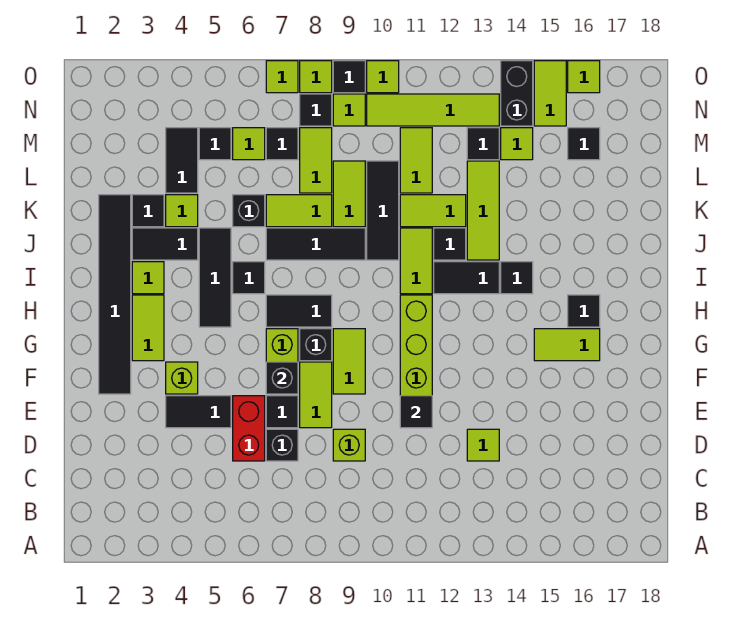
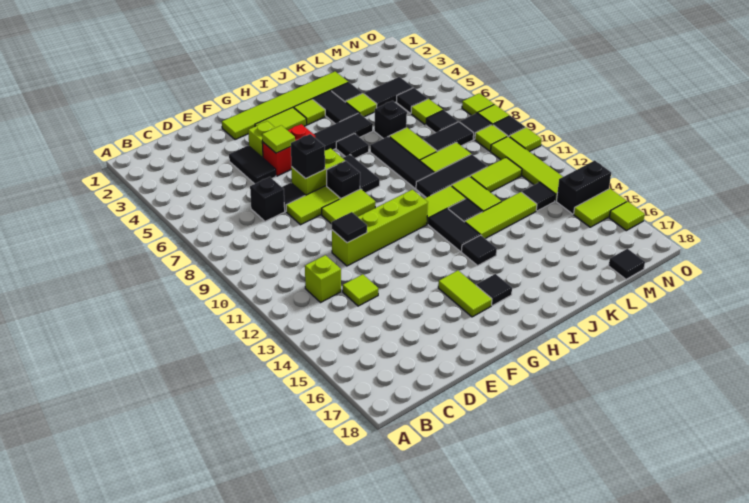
red brick D6:E6 level 1 -> red brick F5:G5 level 1
lime brick D9 level 1 -> lime brick C12 level 1
black tile F2:K2 level 1 -> lime tile F2:K2 level 1
lime tile L8:M8 level 1 -> black tile L8:M8 level 1
lime tile M14 level 1 -> lime tile F5 level 2
black tile M16 level 1 -> black tile M18 level 1

